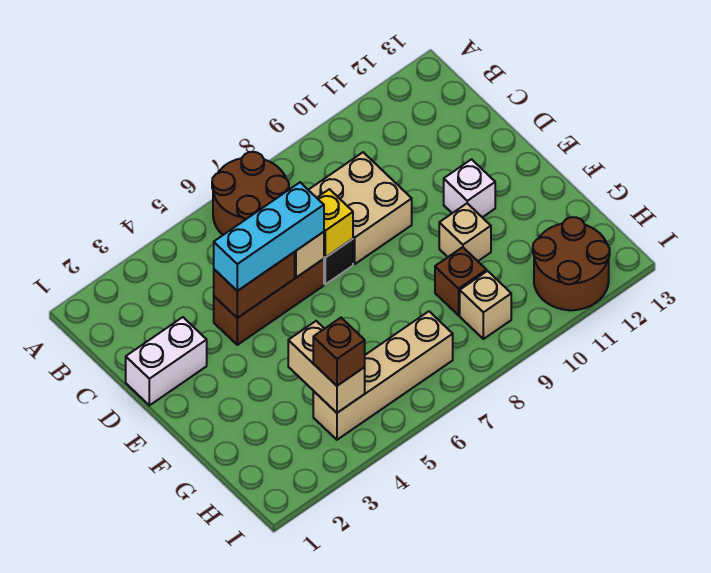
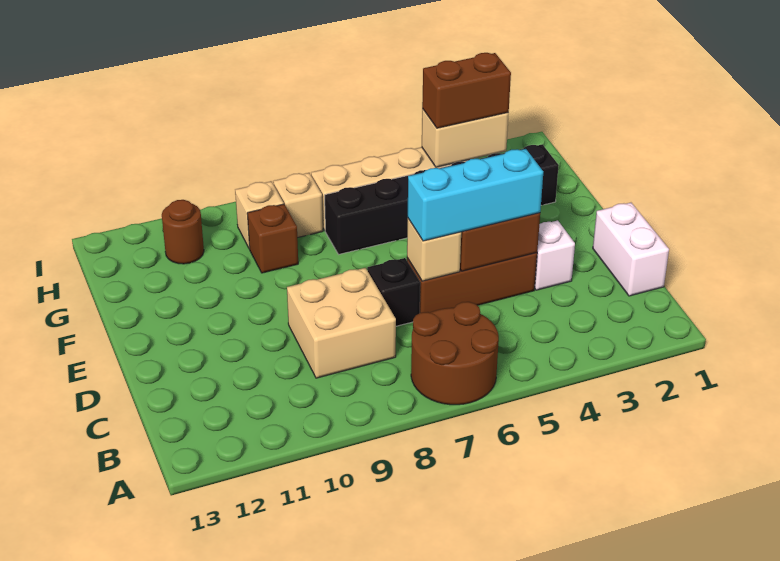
white brick D1:D2 level 1 -> white brick C1:D1 level 1
yellow brick D7 level 2 -> none
white brick E11 level 1 -> white brick D3 level 1
tan brick F10 level 1 -> tan brick H8 level 1
none -> black brick G2:G7 level 1
tan brick G4:H4 level 2 -> tan brick H3:H4 level 2
brown brick H4 level 3 -> brown brick H3:H4 level 3
brown round brick H11:I12 level 1 -> brown round brick H11 level 1

